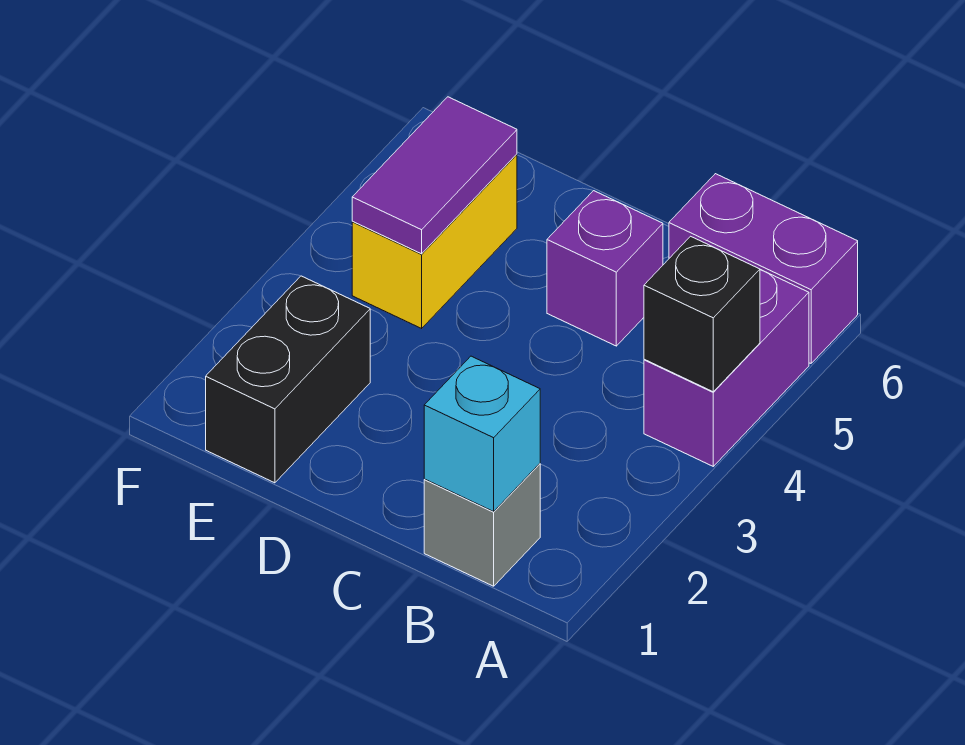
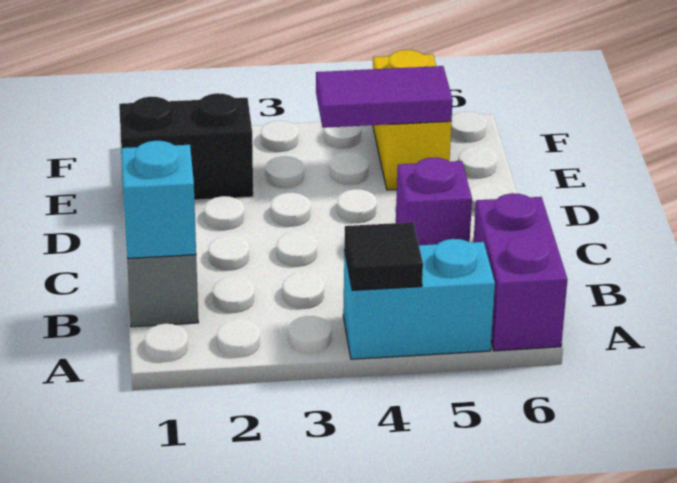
purple brick A4:A5 level 1 -> cyan brick A4:A5 level 1
black brick A4 level 2 -> black tile A4 level 2
yellow brick E4:E5 level 1 -> yellow brick E5:F5 level 1

